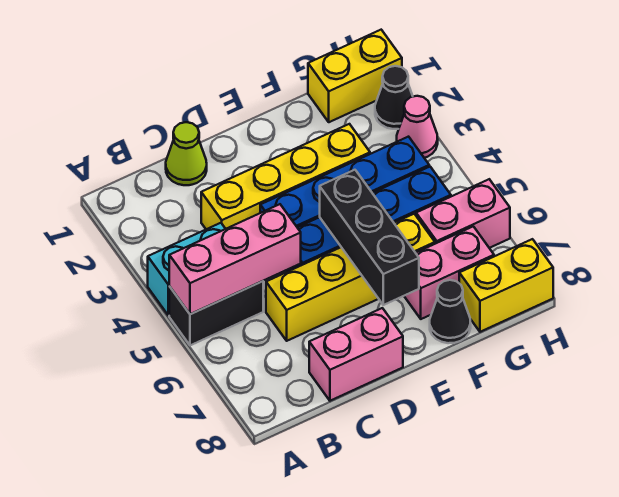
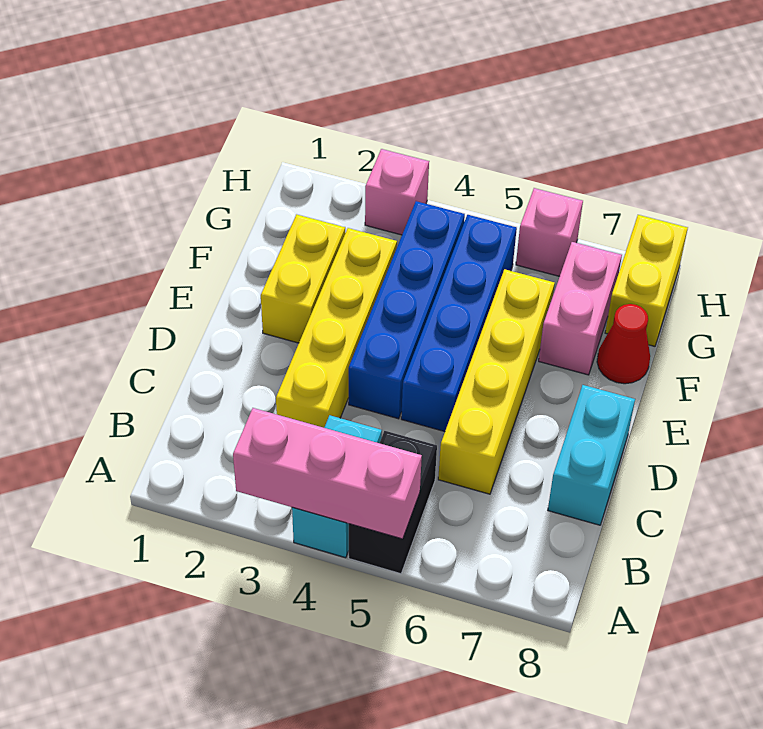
pink brick A5:C5 level 2 -> pink brick A3:A5 level 2
lime cone C1 level 1 -> none
pink brick C8:D8 level 1 -> cyan brick C8:D8 level 1
black brick E5:E7 level 2 -> none
black cone F8 level 1 -> red cone F8 level 1
yellow brick G1:H1 level 1 -> yellow brick E2:F2 level 1
pink brick G6:H6 level 1 -> pink brick H6 level 1
black cone H2 level 1 -> none
pink cone H3 level 1 -> pink brick H3 level 1

